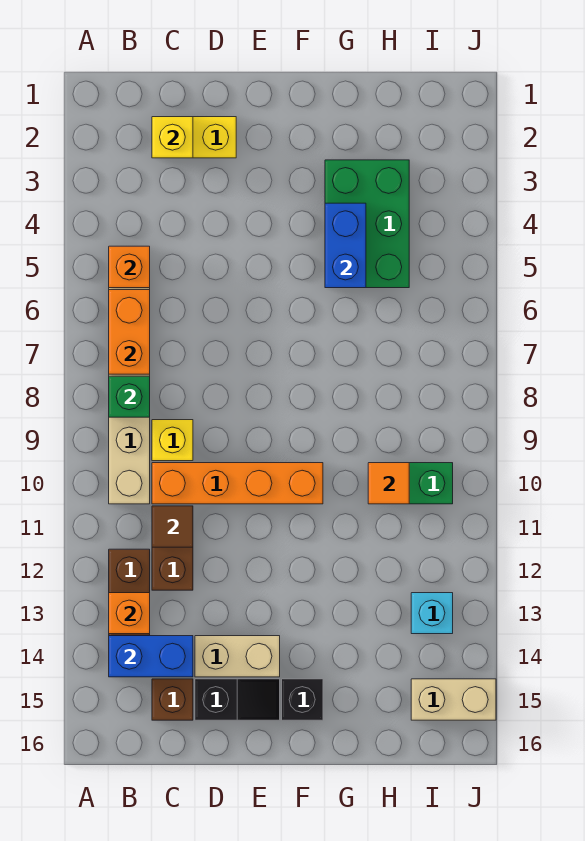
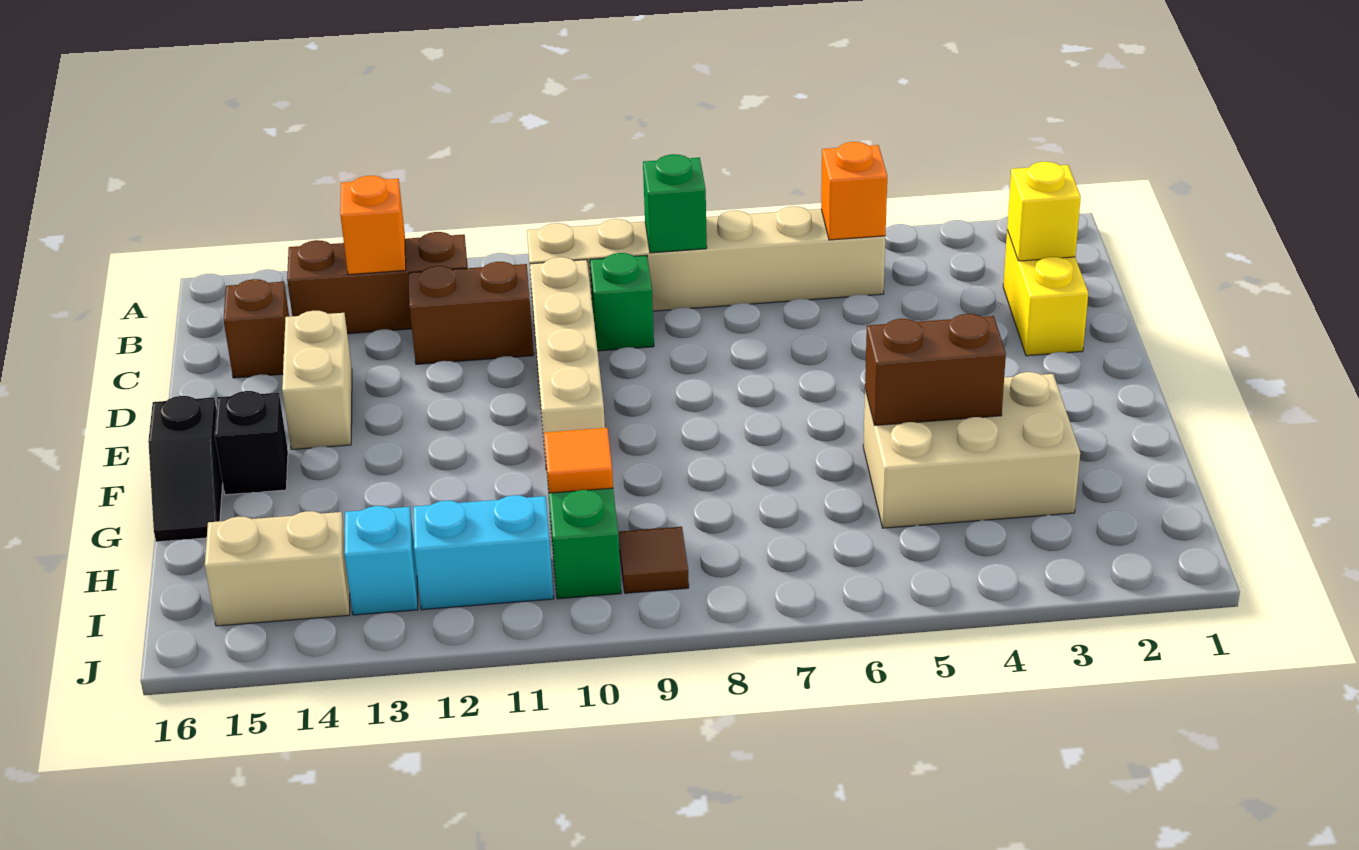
orange brick B6:B7 level 2 -> none
blue brick B14:C14 level 2 -> none
yellow brick C9 level 1 -> green brick C9 level 1
orange brick C10:F10 level 1 -> tan brick C10:F10 level 1
brown tile C11 level 2 -> brown tile I9 level 1
black slope D15:E15 level 1 top D -> black slope F16:G16 level 1 top F
green brick G3:H5 level 1 -> tan brick G3:H5 level 1
blue brick G4:G5 level 2 -> brown brick G4:G5 level 2
none -> cyan brick I11:I12 level 1
tan brick I15:J15 level 1 -> tan brick I14:I15 level 1

